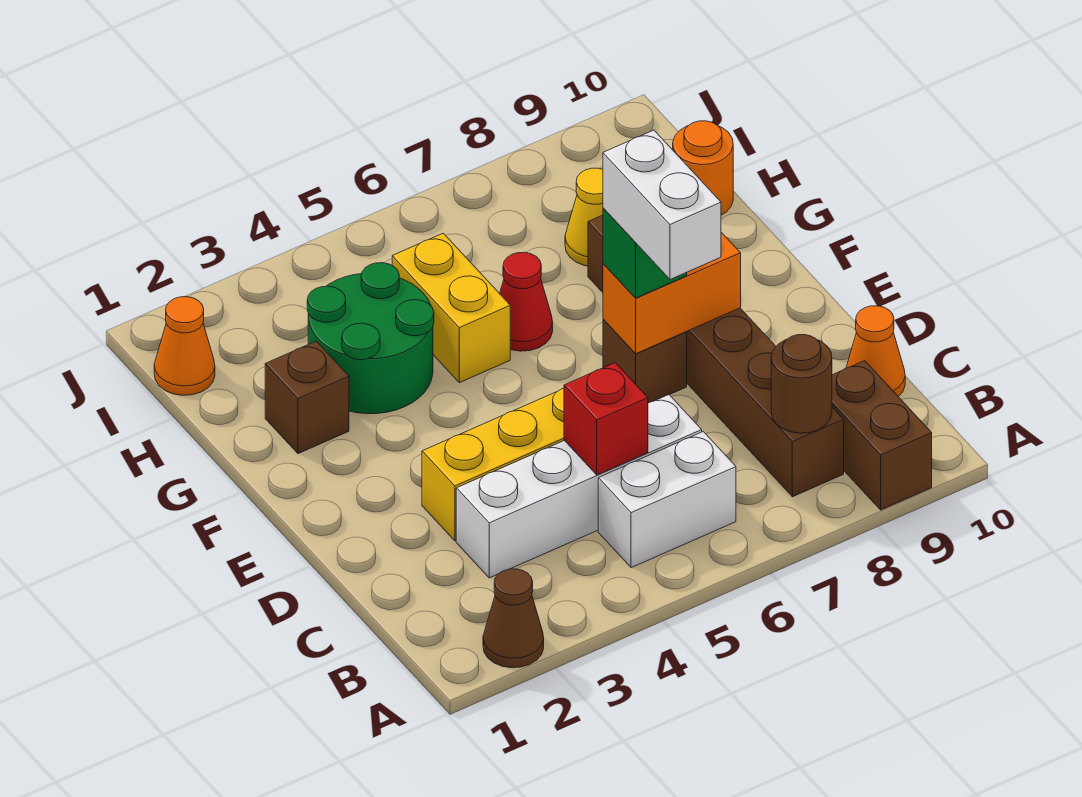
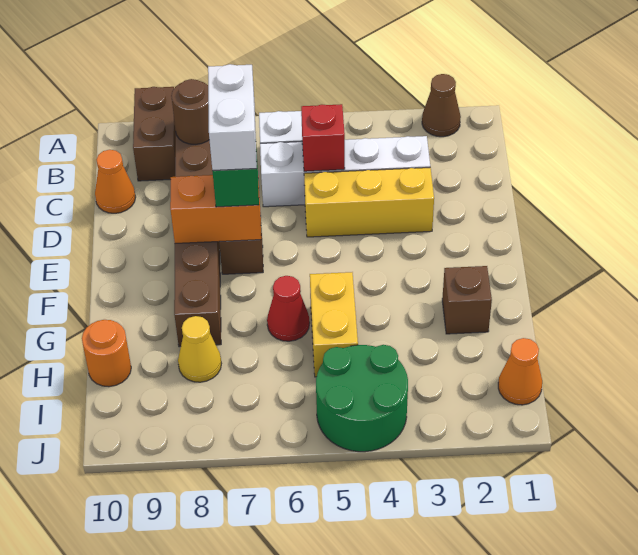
green round brick G3:H4 level 1 -> green round brick I4:J5 level 1

